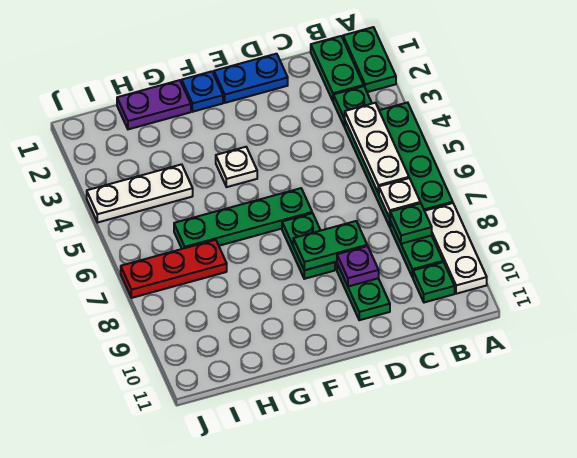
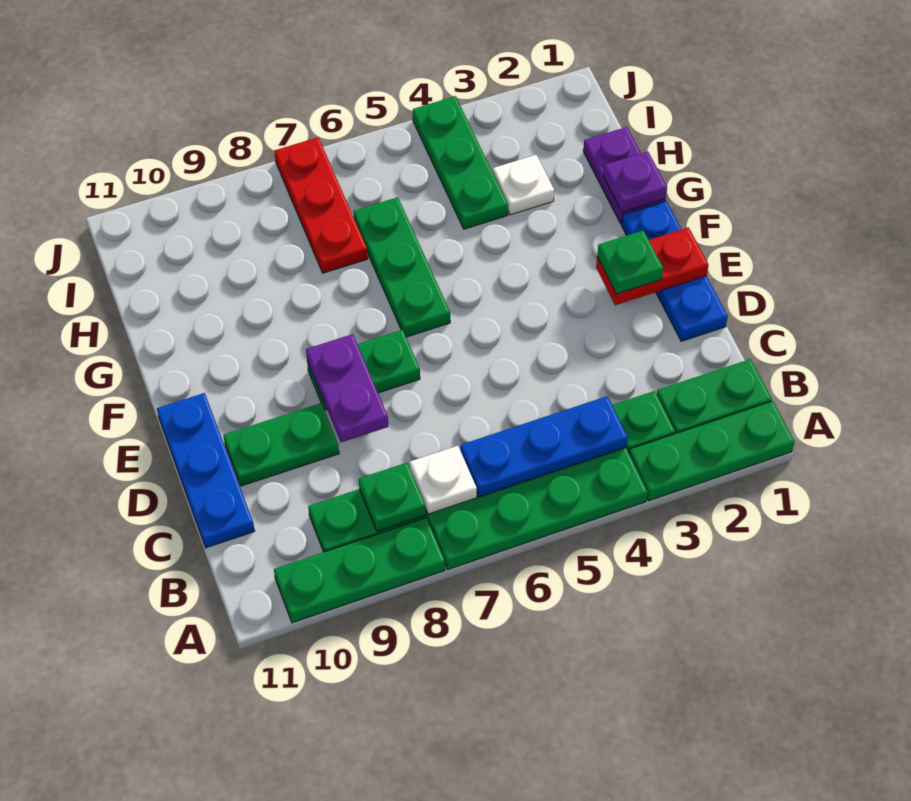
green plate A1:A2 level 1 -> green plate A1:A3 level 1
white plate A8:A10 level 1 -> green plate A8:A10 level 1
white plate B4:B6 level 2 -> blue plate B4:B6 level 2
green plate B10 level 1 -> green plate E2 level 3
none -> blue plate C11:E11 level 1
green plate D8:E8 level 2 -> purple plate D8:E8 level 2
purple plate D9 level 2 -> purple plate G1 level 2
none -> red plate E1:E2 level 2
green plate E6:H6 level 1 -> green plate F6:H6 level 1
white plate F4 level 1 -> white plate H3 level 1
white plate H4:J4 level 1 -> green plate H4:J4 level 1

